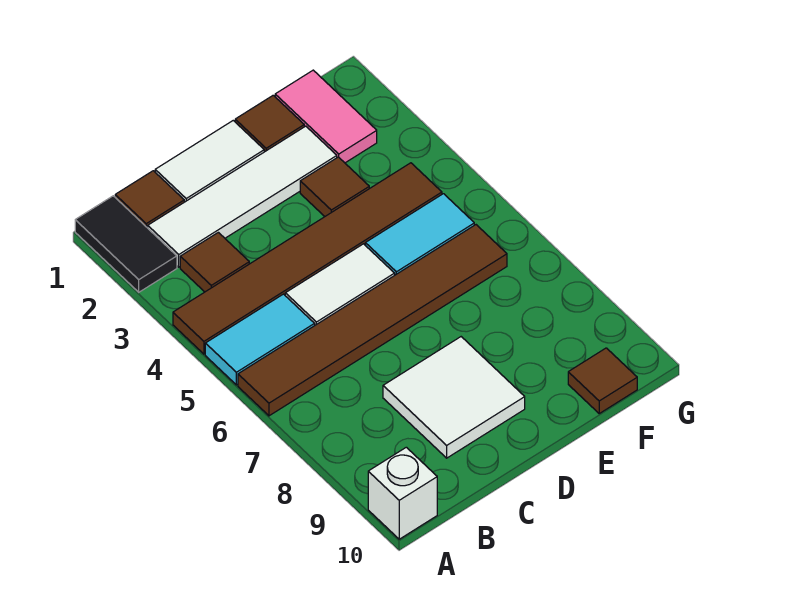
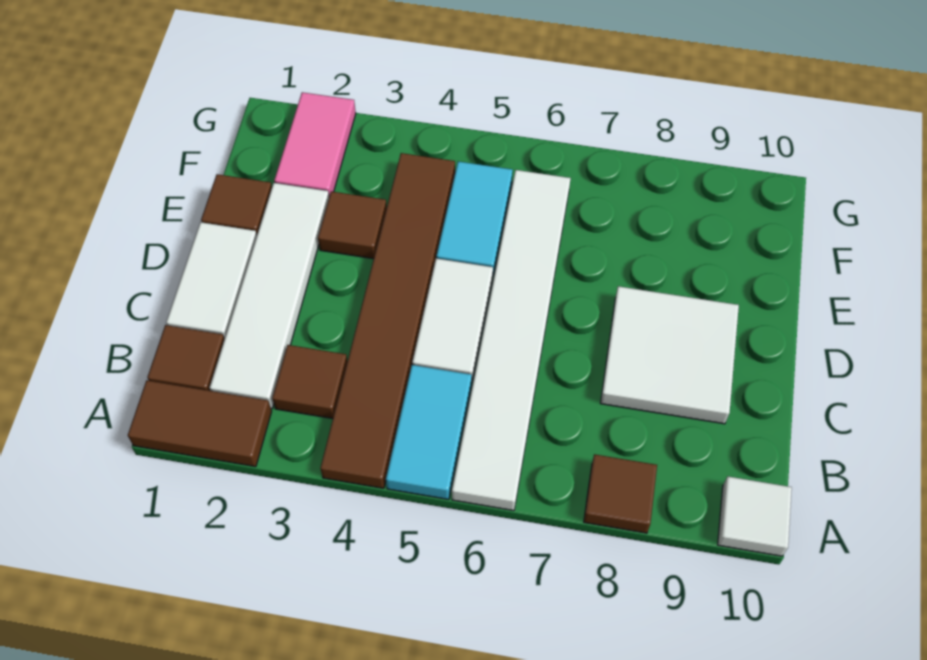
black tile A1:A2 level 1 -> brown tile A1:A2 level 1
brown tile A6:F6 level 1 -> white tile A6:F6 level 1
white brick A10 level 1 -> white tile A10 level 1
pink tile F1:F2 level 1 -> pink tile F2:G2 level 1
brown tile F10 level 1 -> brown tile A8 level 1

